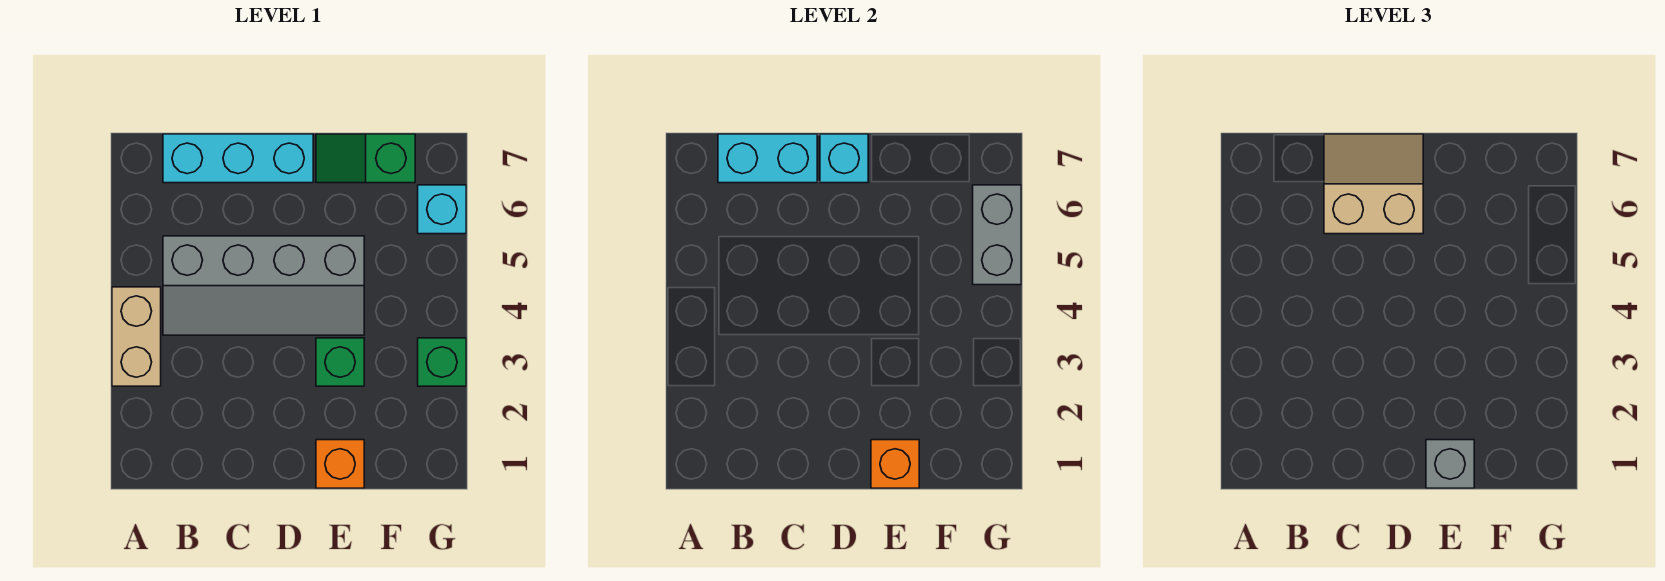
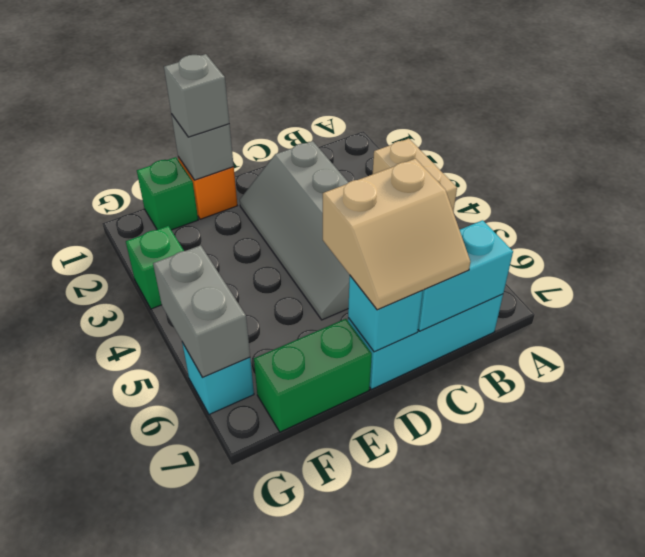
grey slope B4:E5 level 1 top 5 -> grey slope C2:D5 level 1 top C
orange brick E1 level 2 -> grey brick E1 level 2
green brick E3 level 1 -> green brick F1 level 1
green slope E7:F7 level 1 top F -> green brick E7:F7 level 1

